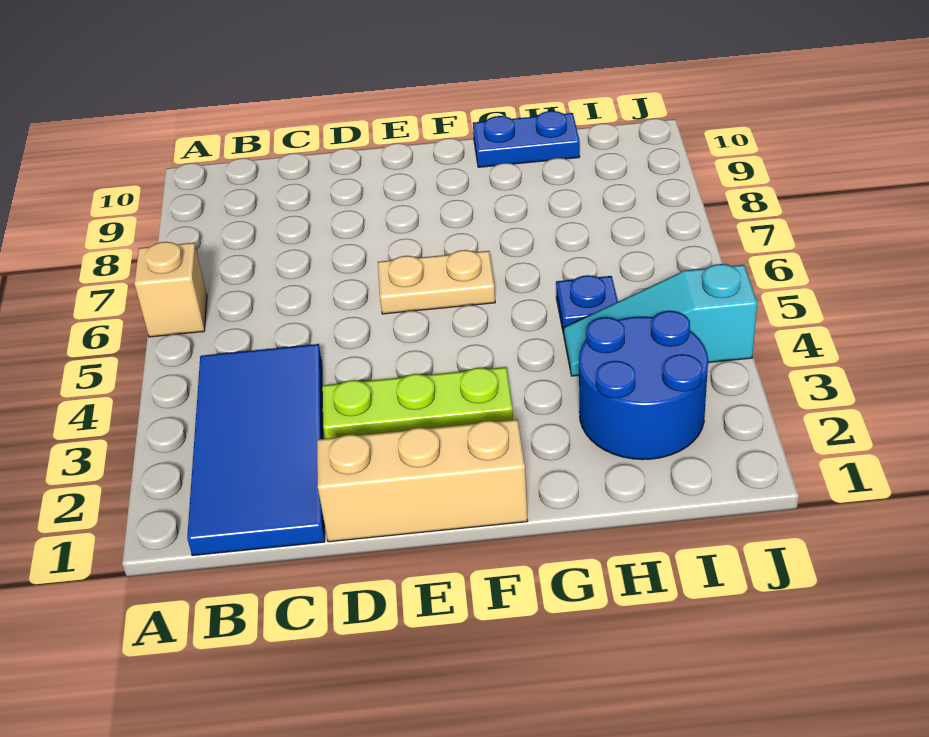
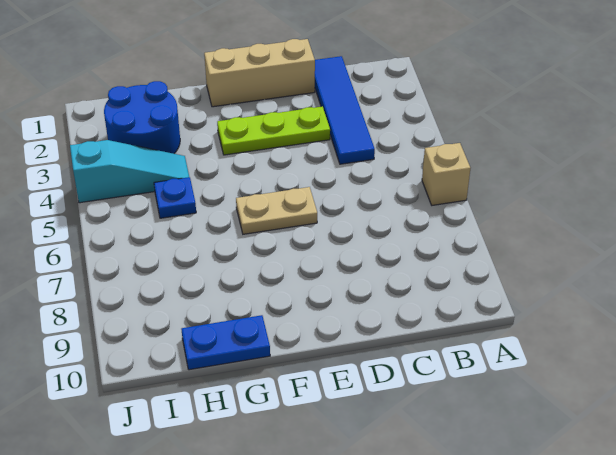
blue tile B1:C4 level 1 -> blue tile C1:C4 level 1

